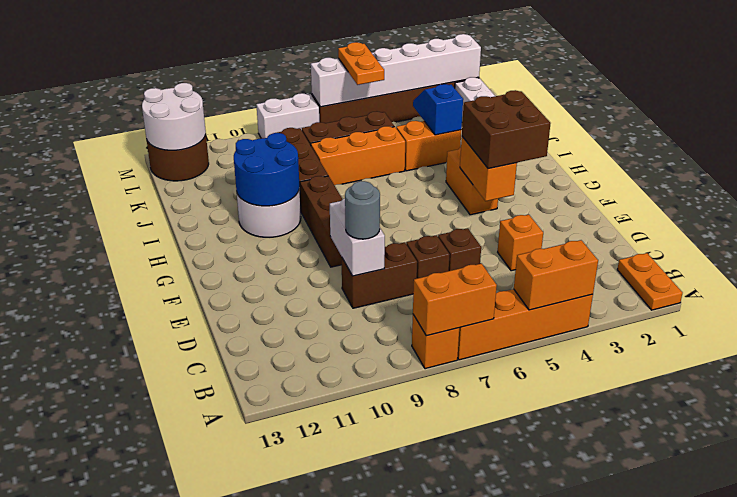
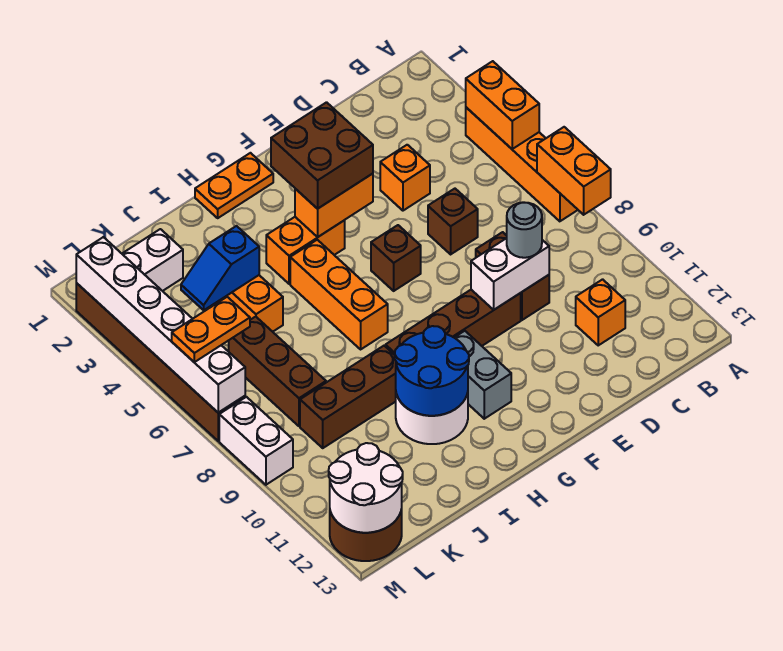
orange plate A1:B1 level 1 -> orange plate G1:H1 level 1
orange brick A8 level 1 -> orange brick C11 level 1
brown brick D7 level 1 -> brown brick F6 level 1
brown brick F9:H9 level 1 -> brown brick E9:H9 level 1
none -> grey brick G10:G11 level 1
orange brick J6:J8 level 1 -> orange brick H5:H7 level 1

